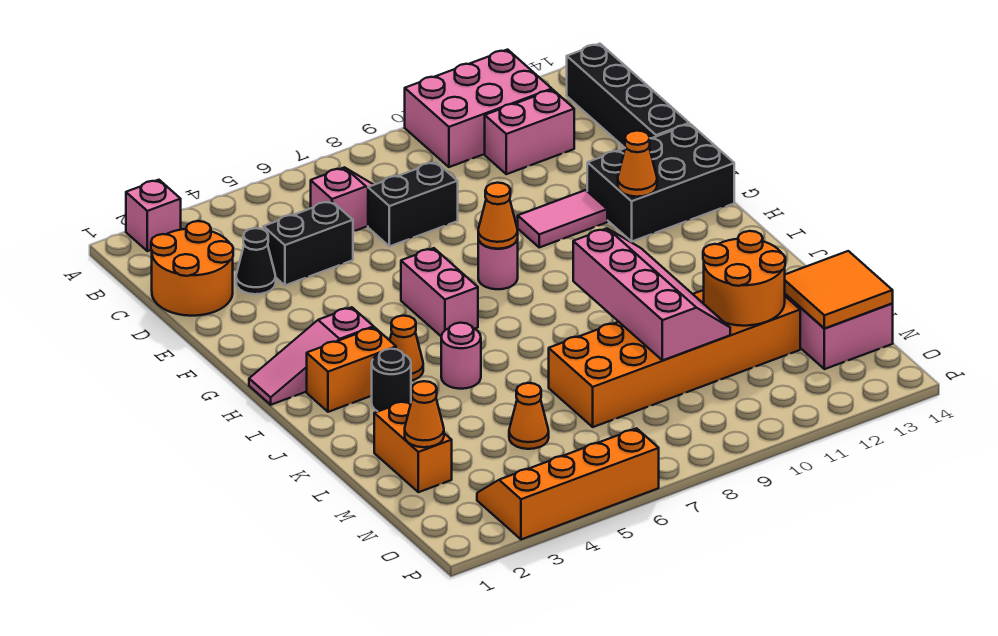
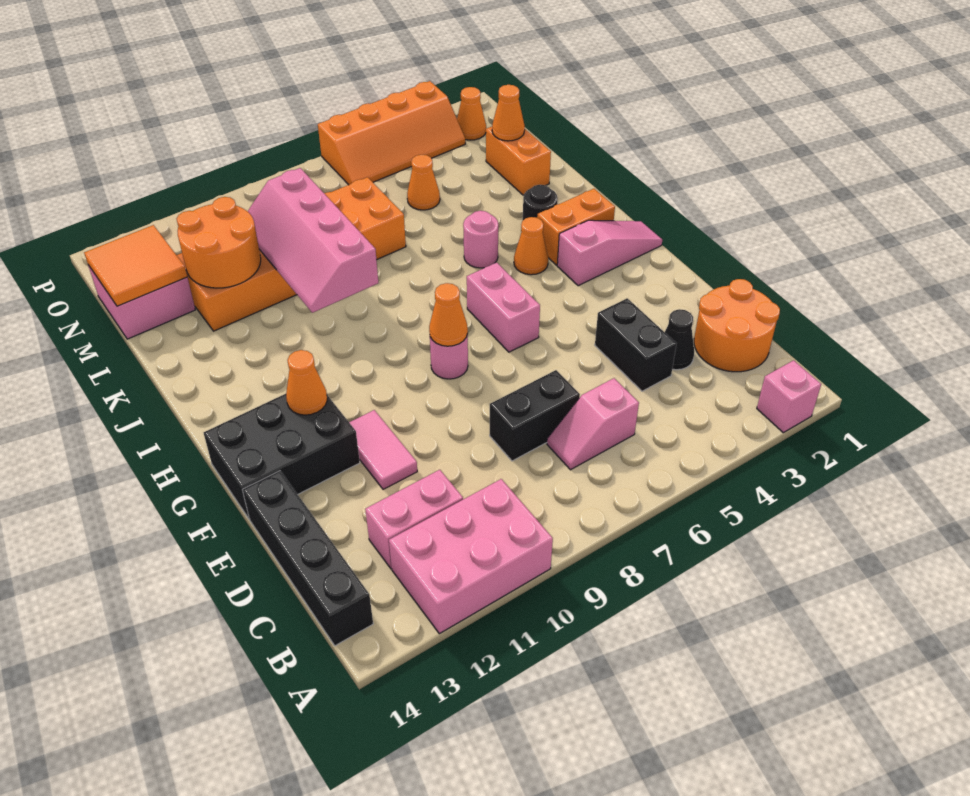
black brick D4:D5 level 1 -> black brick D4:E4 level 1
pink tile F10:F11 level 1 -> pink tile E11:F11 level 1
none -> orange cone O2 level 1

